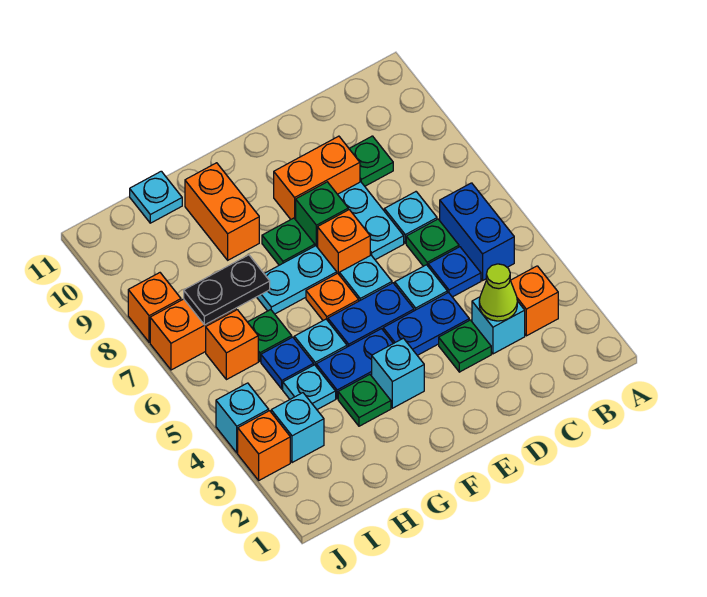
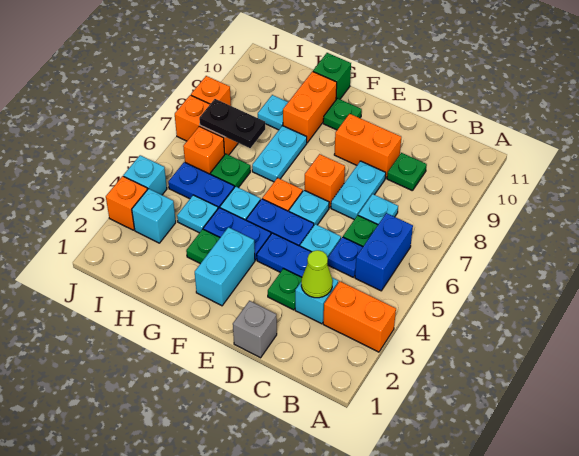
orange brick B3 level 1 -> orange brick A3:B3 level 1
none -> grey brick D1 level 1
green brick E8 level 1 -> green brick G11 level 1
cyan brick F3 level 1 -> cyan brick F2:F3 level 1
cyan plate F7:G7 level 1 -> cyan plate G7:G8 level 1
green plate F8 level 1 -> green plate F10 level 1
blue plate H5 level 1 -> blue plate H5:I5 level 1
cyan plate H11 level 1 -> cyan plate H9 level 1

